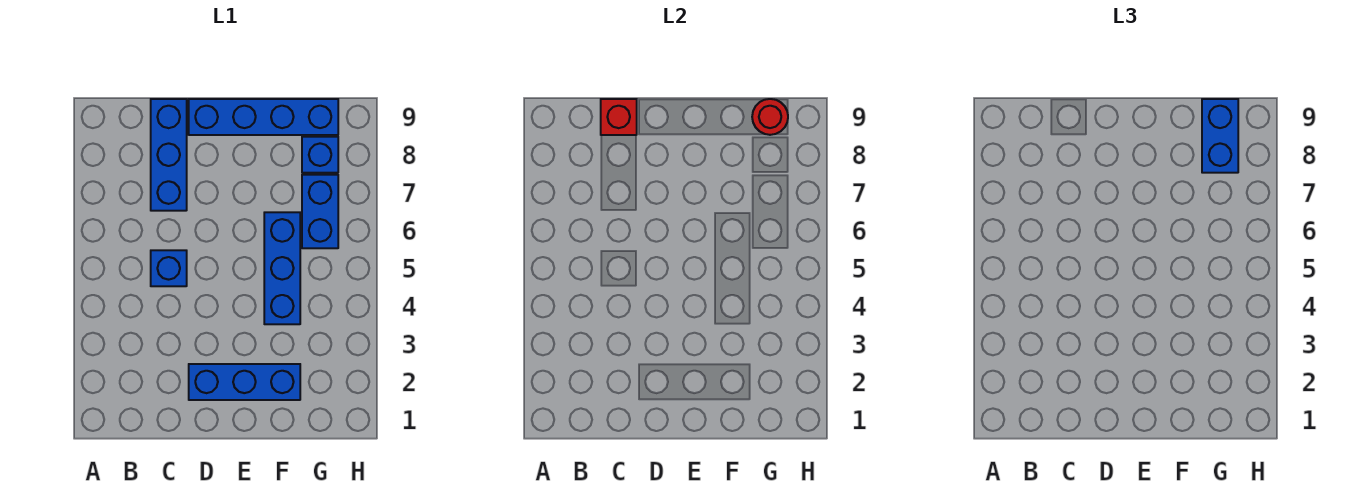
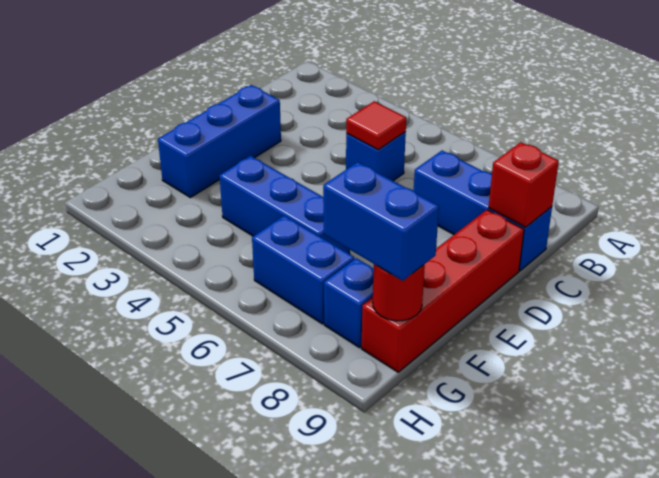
none -> red tile C5 level 2
blue brick D9:G9 level 1 -> red brick D9:G9 level 1

